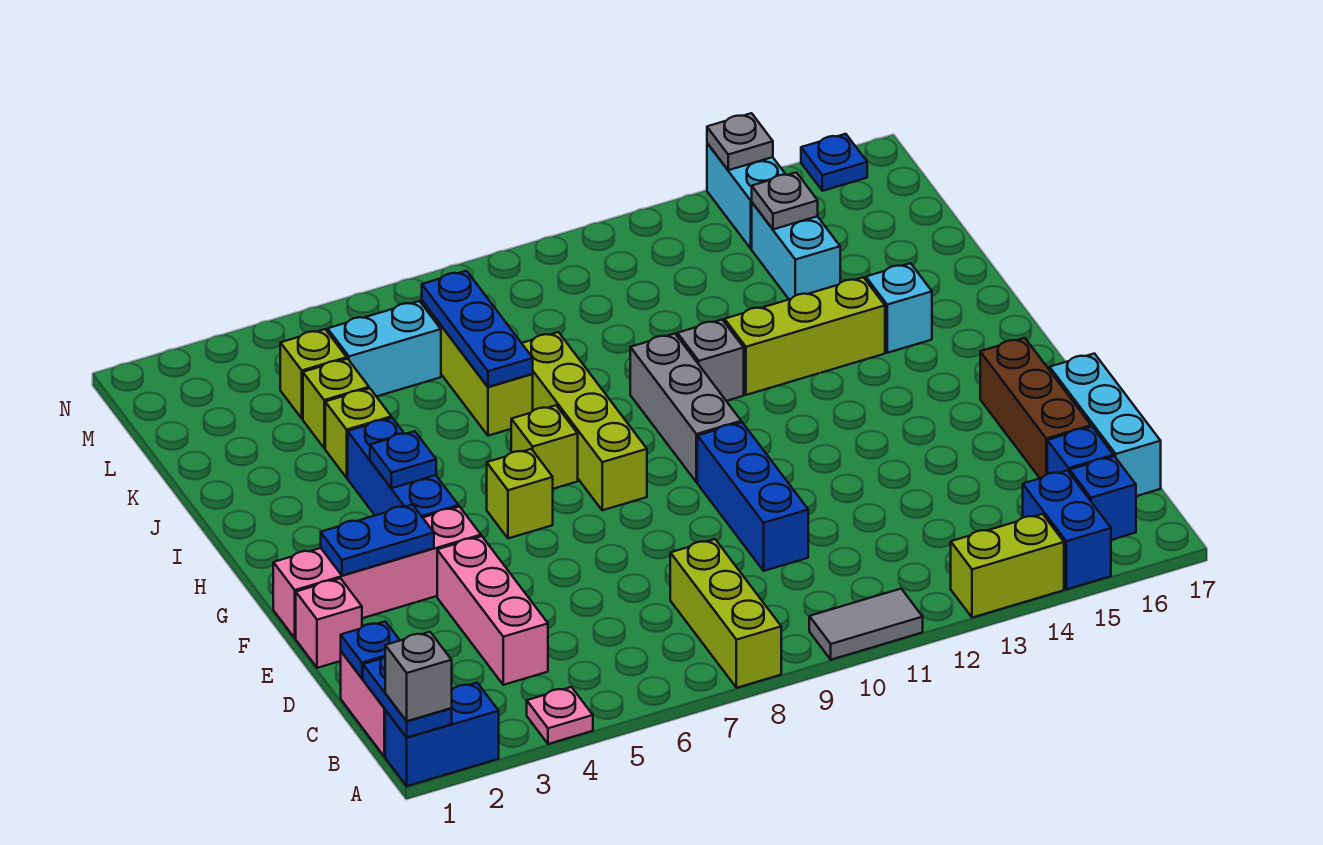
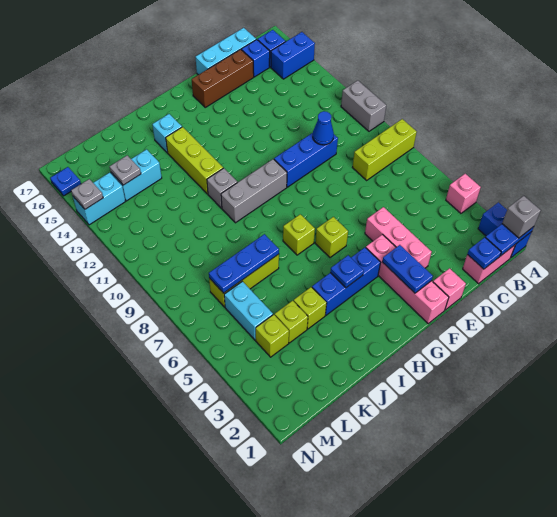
pink plate A4 level 1 -> pink brick A4 level 1
grey tile A10:A11 level 1 -> grey brick A10:A11 level 1
lime brick A13:A14 level 1 -> none
pink brick C4:E4 level 1 -> pink brick E3:E5 level 1
none -> blue cone D10 level 2
lime brick G8:J8 level 1 -> none

